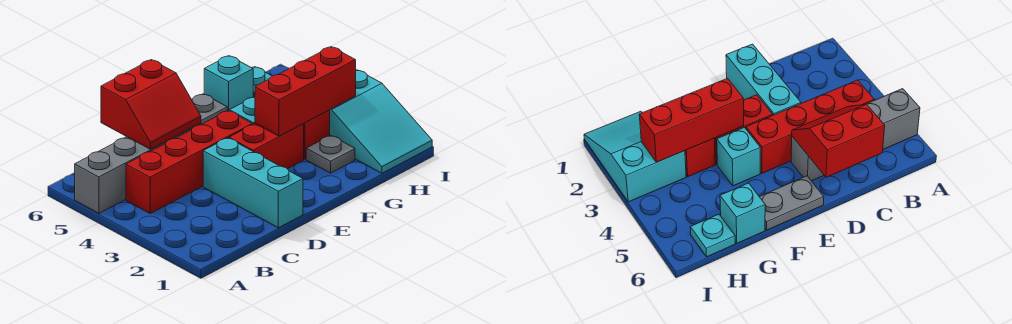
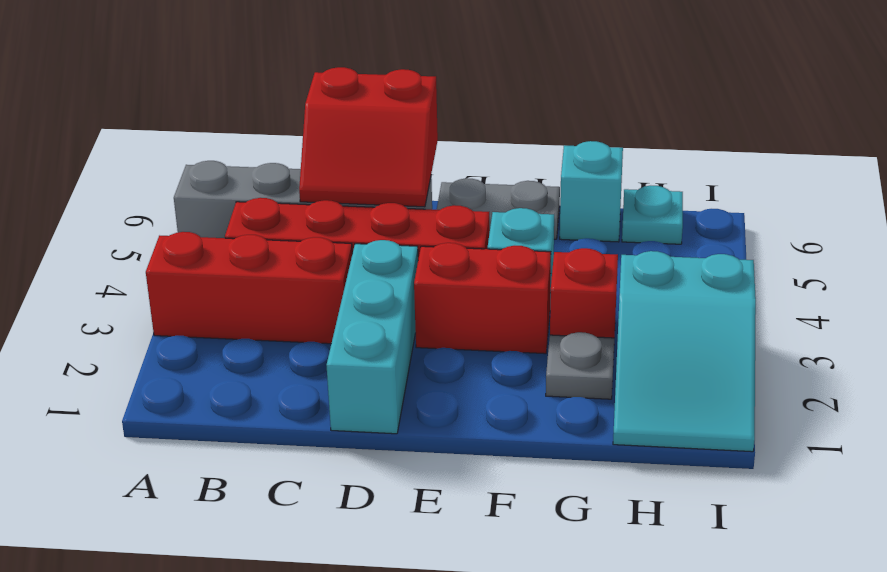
red brick F3:H3 level 2 -> red brick A3:C3 level 1

